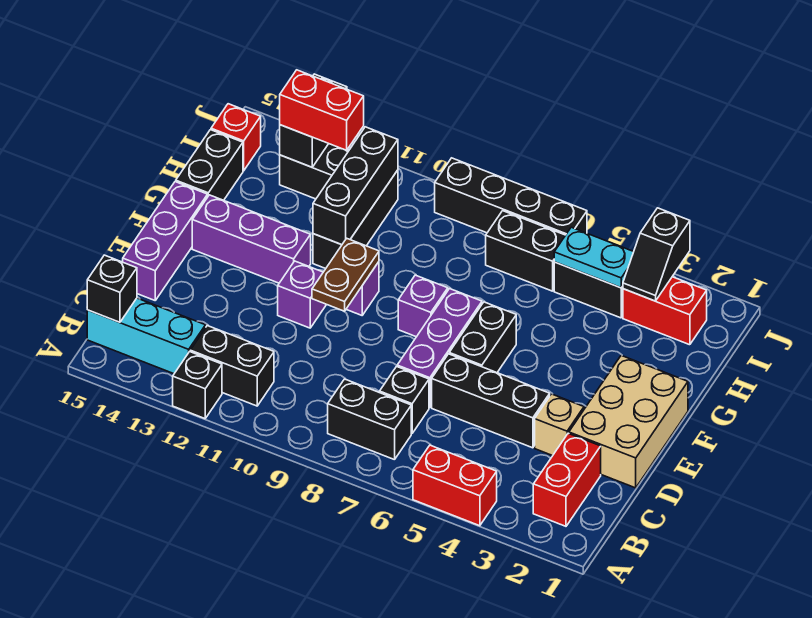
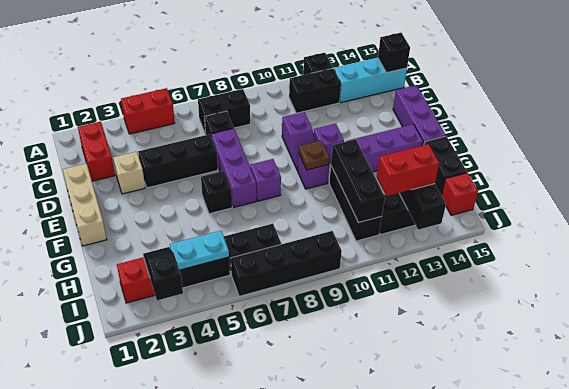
tan brick D1:F2 level 1 -> tan brick D1:F1 level 1
none -> purple slope D10:E10 level 1 top D
black brick E6:F6 level 1 -> black brick F6 level 1
brown plate E10:F10 level 2 -> brown plate F10 level 2

